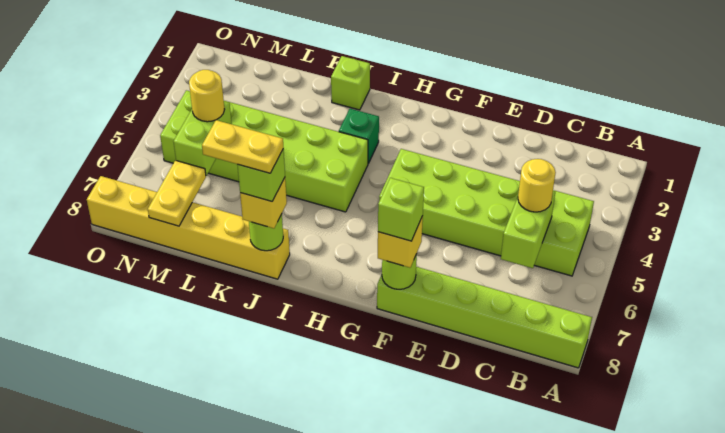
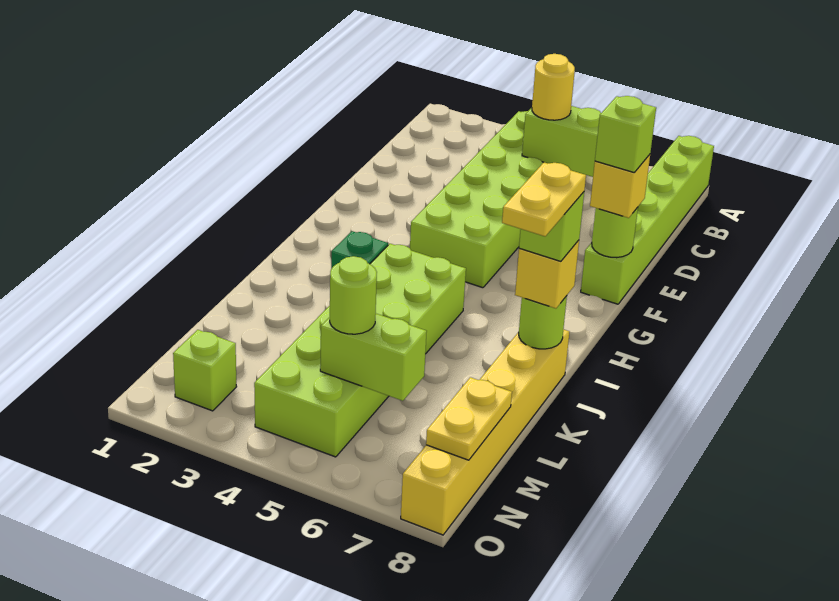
lime brick J1 level 1 -> lime brick N2 level 1
yellow round brick M5 level 3 -> lime round brick M5 level 3
yellow plate M7:M8 level 2 -> yellow plate M8:N8 level 2

